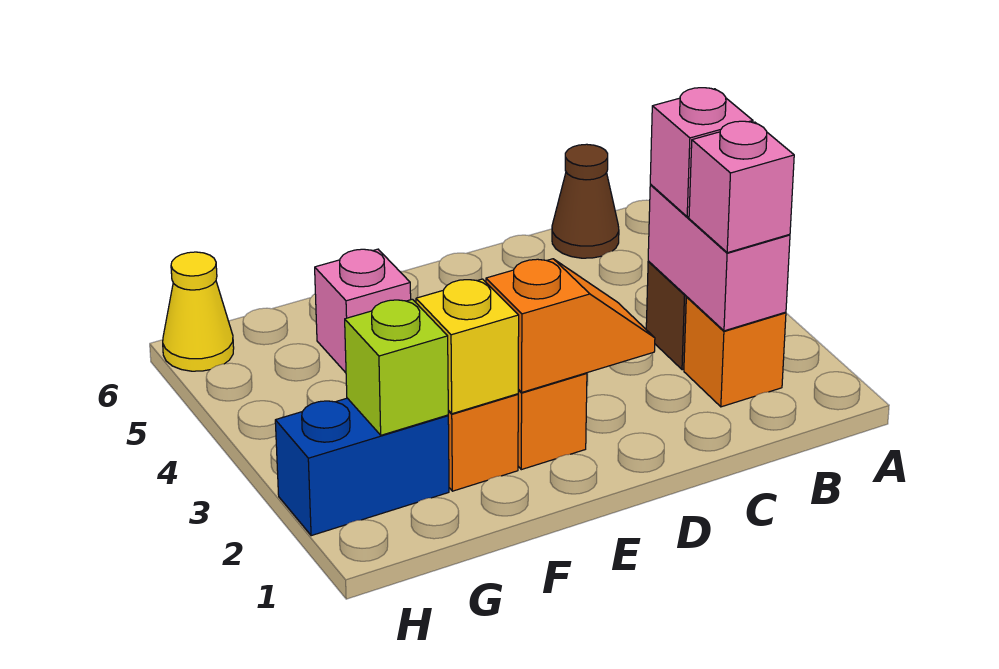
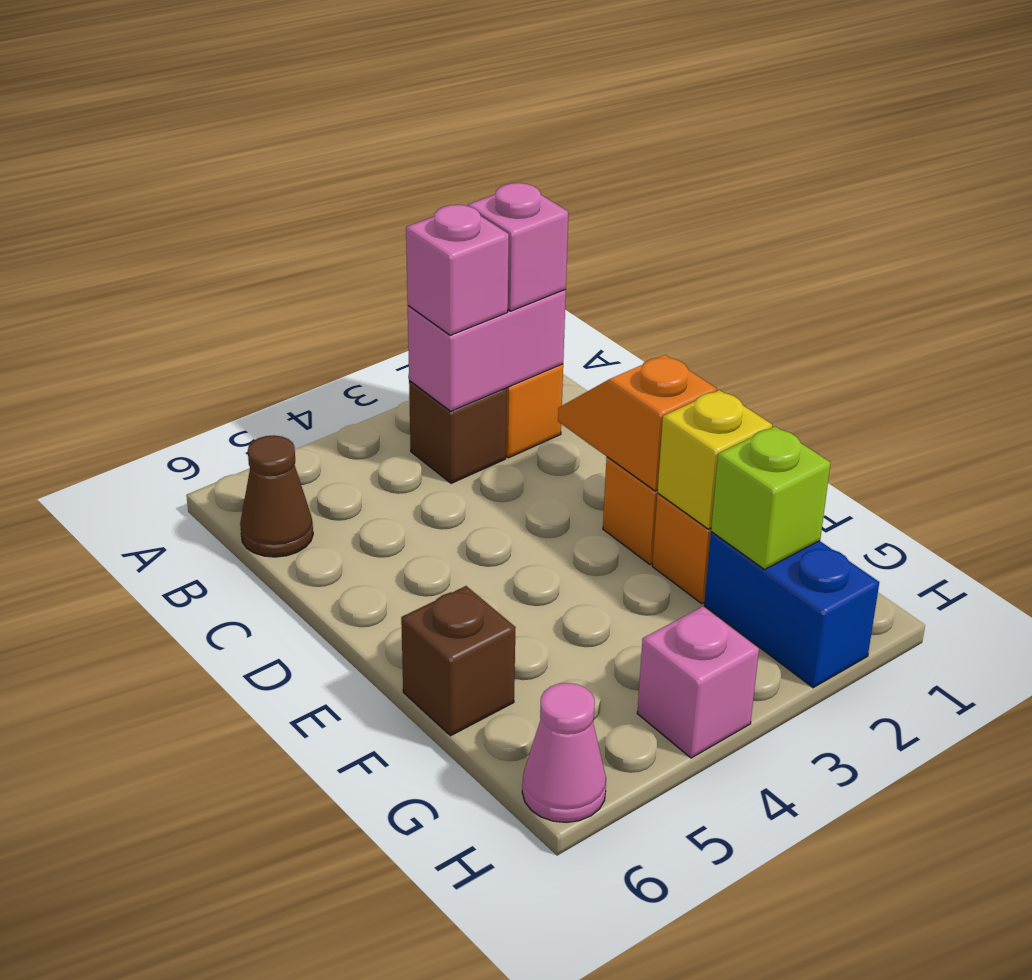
pink brick F5 level 1 -> pink brick H4 level 1
none -> brown brick F6 level 1
yellow cone H6 level 1 -> pink cone H6 level 1

